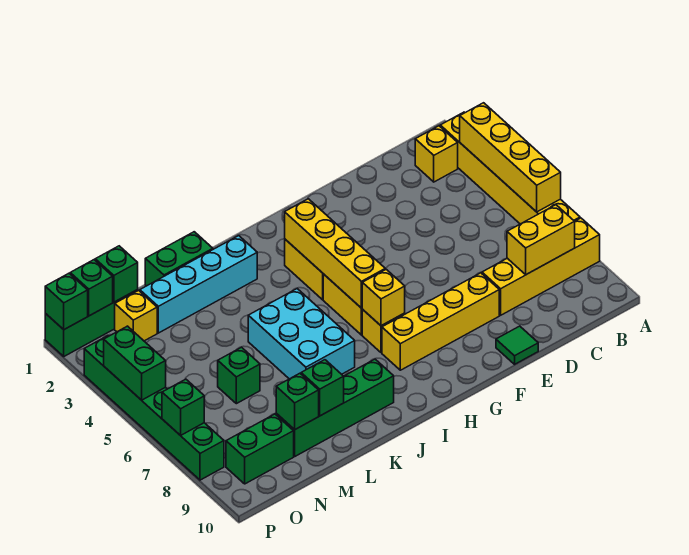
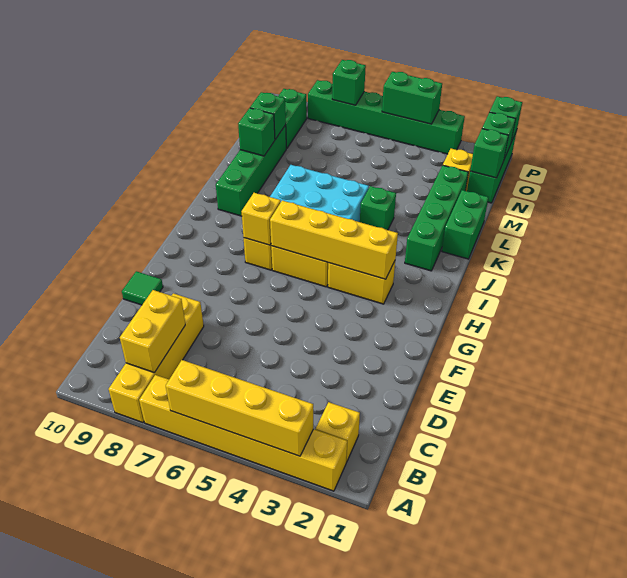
yellow brick E8:H8 level 1 -> none
cyan brick J2:M2 level 1 -> green brick J2:M2 level 1
green brick M6 level 1 -> green brick K4 level 1

